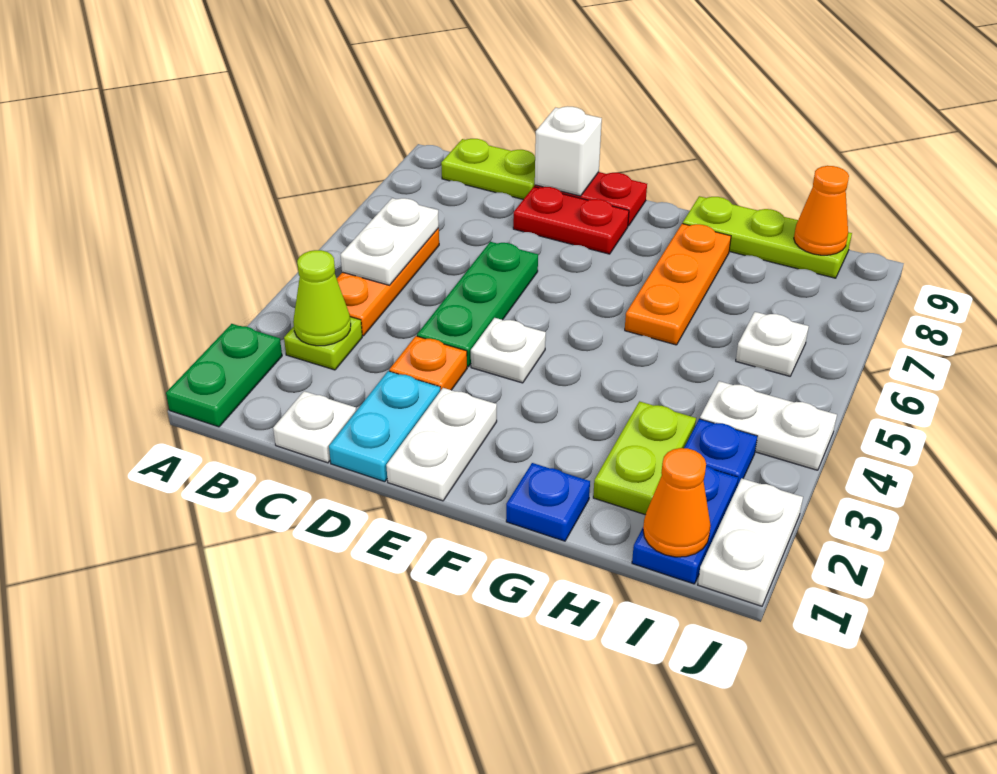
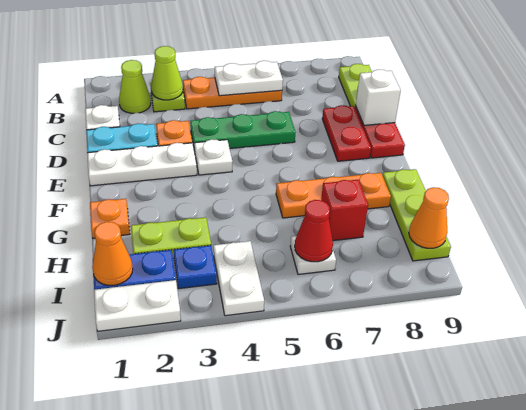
green plate A1:A2 level 1 -> none
none -> lime cone B2 level 1
white plate E1:E2 level 1 -> white plate E1:E3 level 1
blue plate G1 level 1 -> orange plate G1 level 1
none -> red brick H7 level 1
none -> red cone I6 level 2

